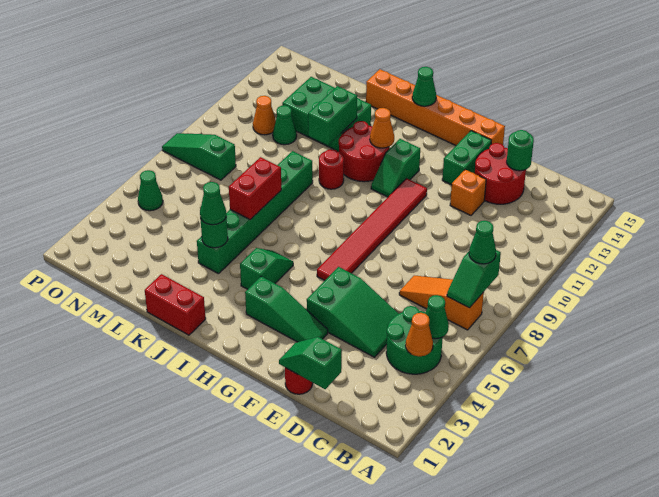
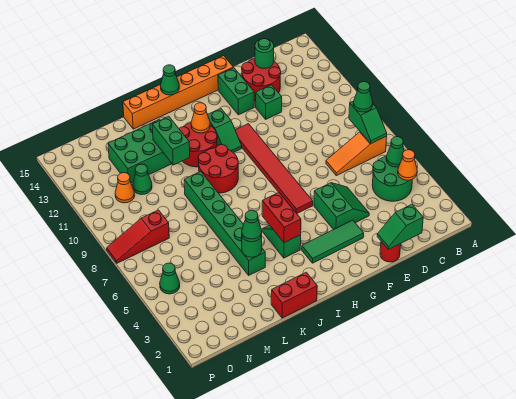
green slope D4:F5 level 1 top F -> green slope E4:F5 level 1 top F
orange brick E12 level 1 -> green brick E12 level 1
green slope F3:H3 level 1 top H -> green tile F3:H3 level 1
red round brick J10 level 1 -> red round brick I9:J10 level 1
red brick K6:K7 level 2 -> red brick I4:I5 level 2
green slope N8:P8 level 1 top N -> red slope N8:P8 level 1 top N

